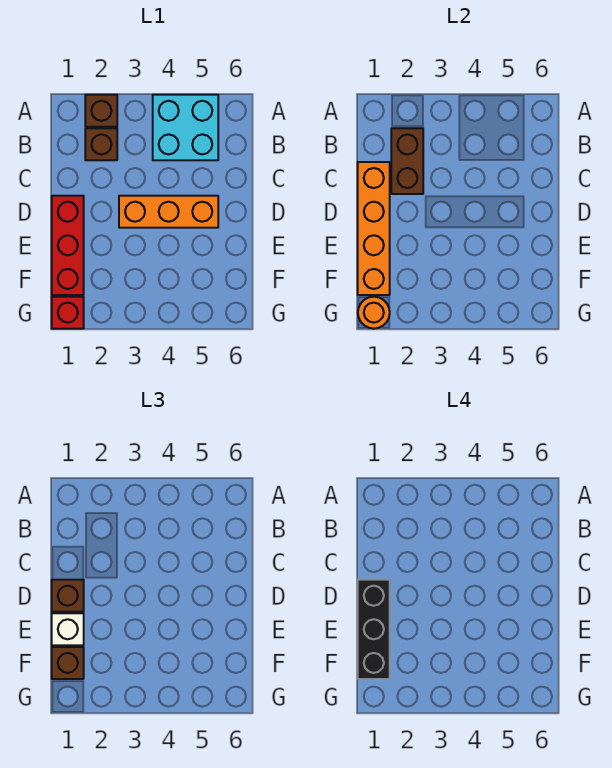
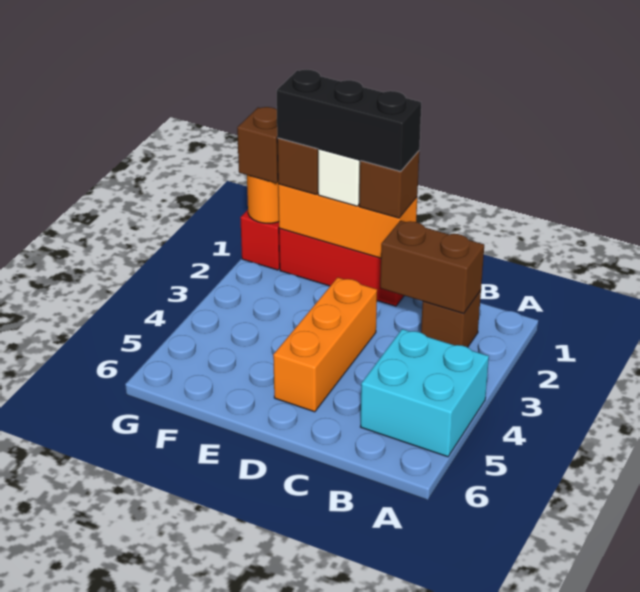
brown brick A2 level 1 -> brown brick G1 level 3
orange brick C1:F1 level 2 -> orange brick D1:F1 level 2

